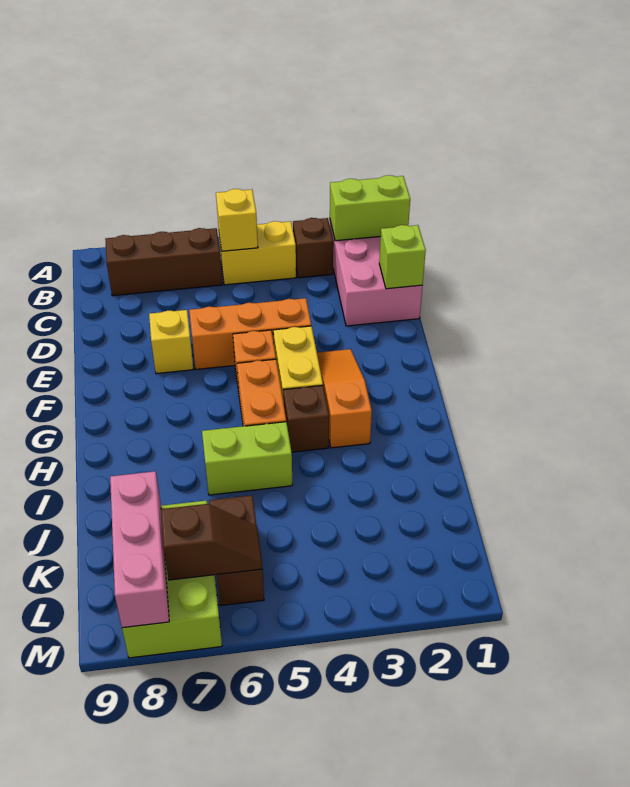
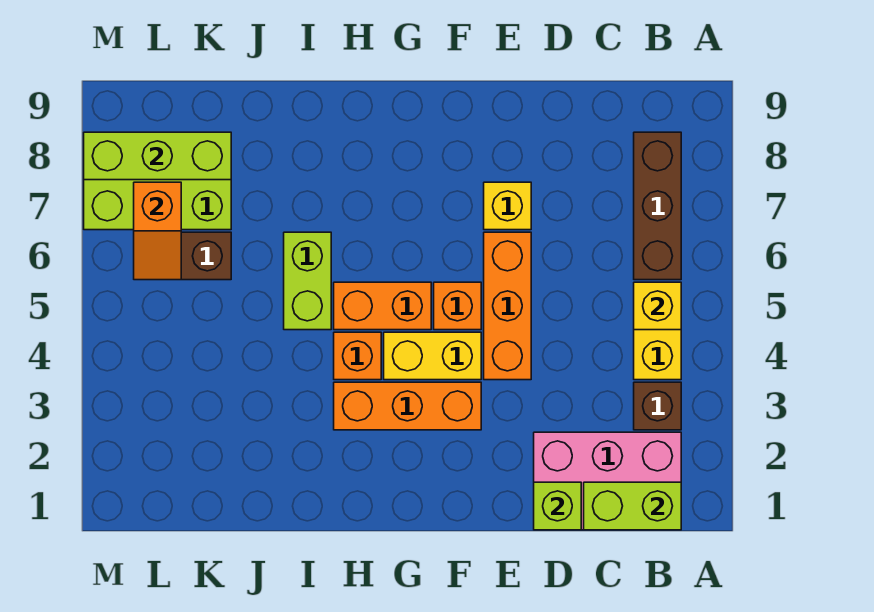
lime brick B1:B2 level 2 -> lime brick B1:C1 level 2
orange slope F3:H3 level 1 top H -> orange brick F3:H3 level 1
brown brick H4 level 1 -> orange brick H4 level 1
pink brick K8:M8 level 2 -> lime brick K8:M8 level 2
brown slope L6:L7 level 2 top 7 -> orange slope L6:L7 level 2 top 7

